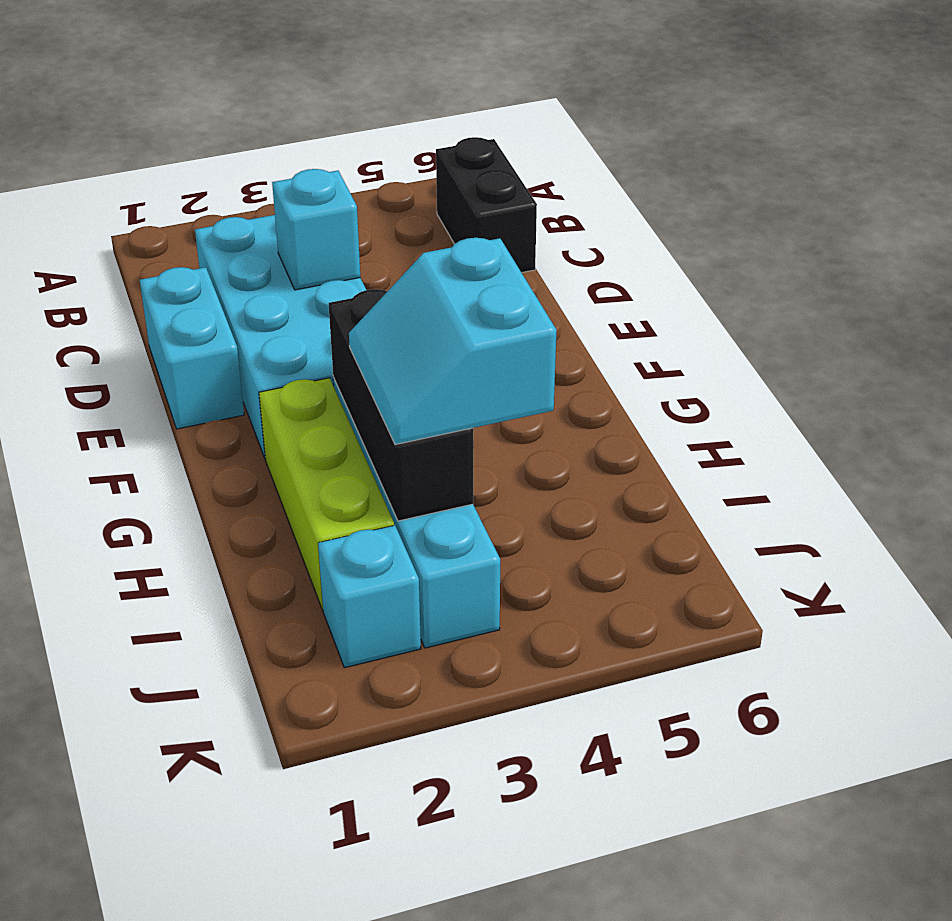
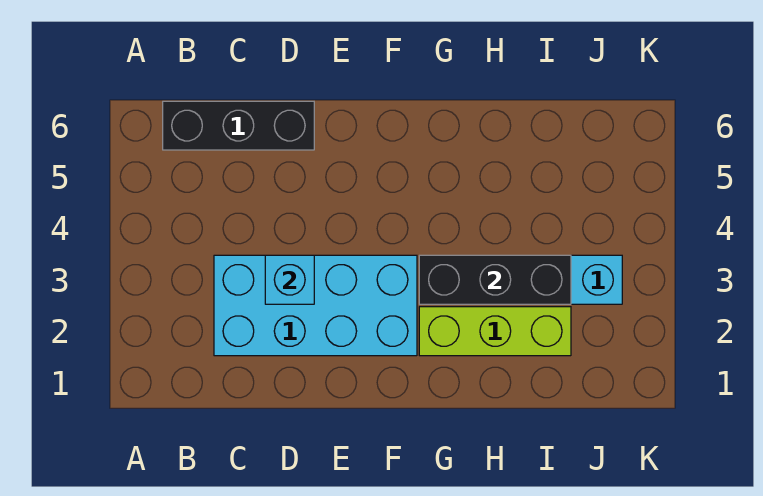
black brick B6:C6 level 1 -> black brick B6:D6 level 1
cyan brick D1:E1 level 1 -> none
cyan slope H3:I4 level 3 top 4 -> none
cyan brick J2 level 1 -> none

